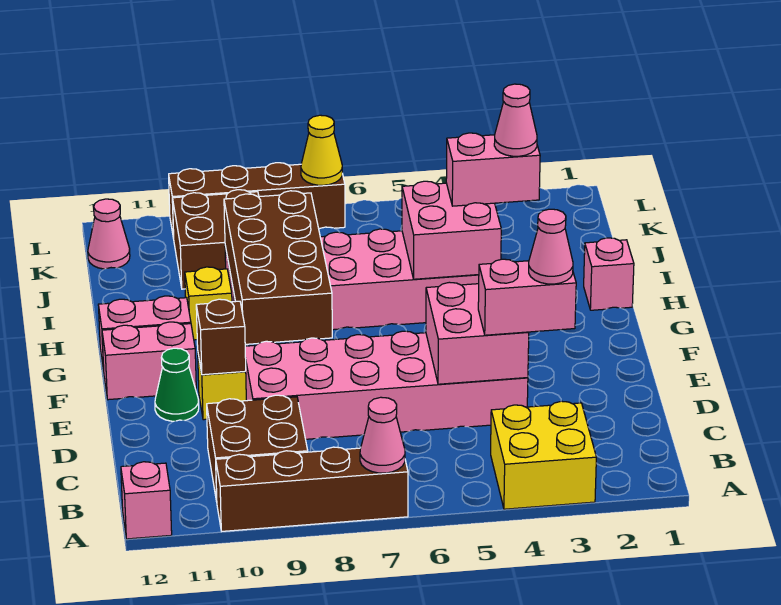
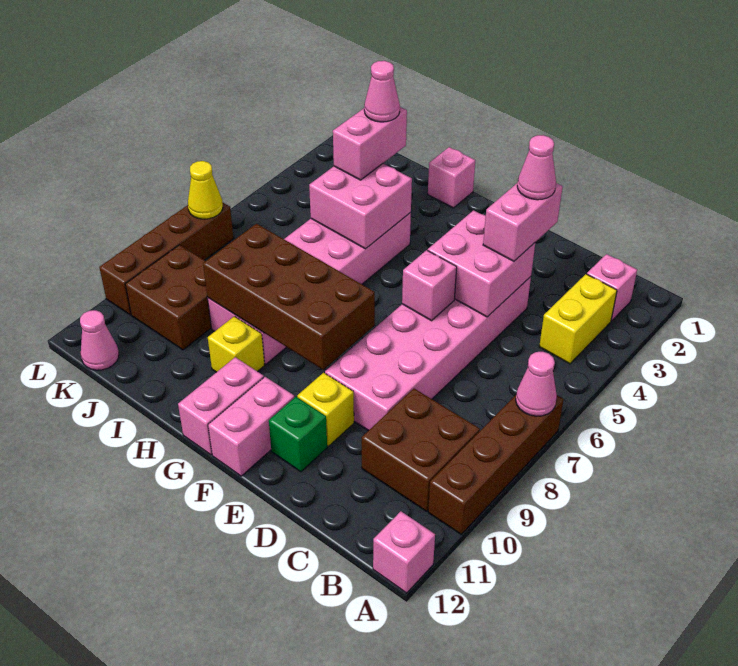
yellow brick A3:B4 level 1 -> yellow brick B3:B4 level 1
none -> pink brick B2 level 1
none -> pink brick E6 level 2
brown brick E10 level 2 -> none
green cone E11 level 1 -> green brick E11 level 1

